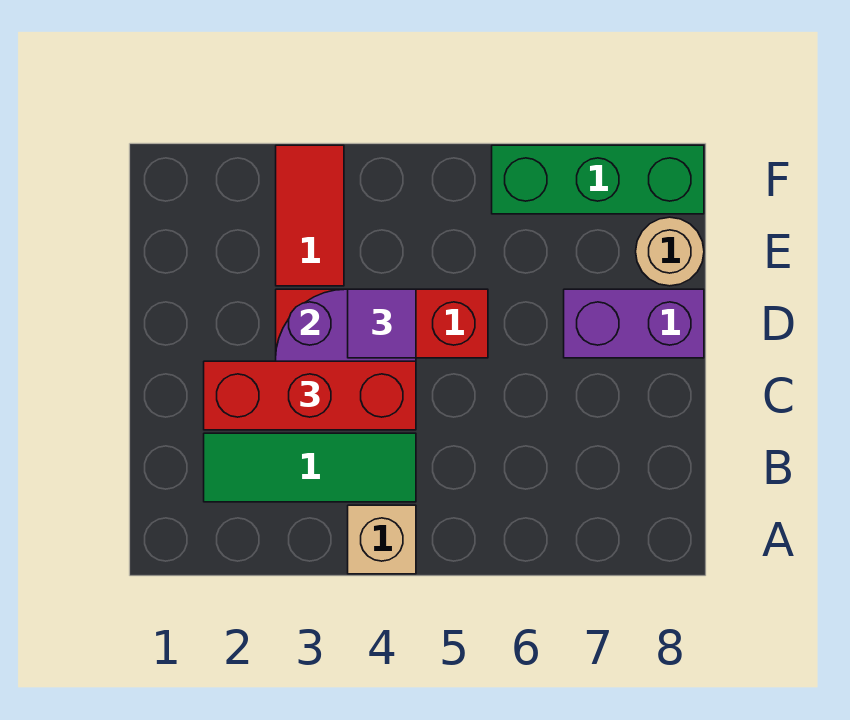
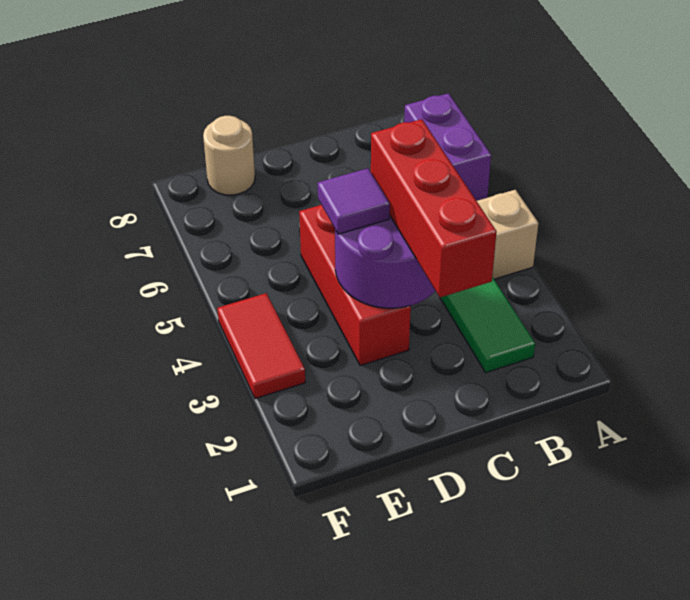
purple brick D7:D8 level 1 -> purple brick A6:A7 level 1
red tile E3:F3 level 1 -> red tile F3:F4 level 1
green brick F6:F8 level 1 -> none

